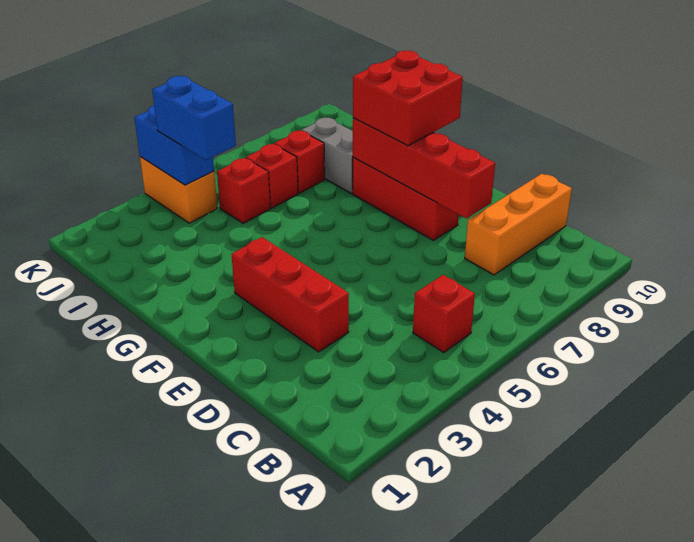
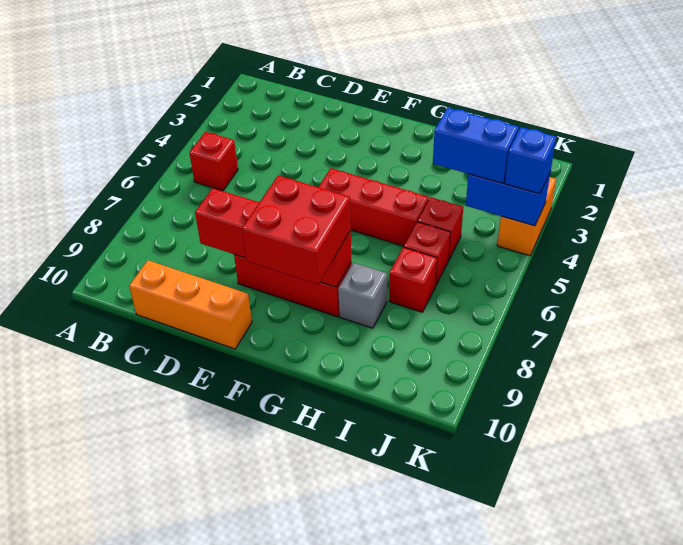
orange brick C8:C10 level 1 -> orange brick C10:E10 level 1
red brick D3:F3 level 1 -> red brick F5:H5 level 1
grey brick H8:I8 level 1 -> grey brick H8 level 1
orange brick J4:K4 level 1 -> orange brick K3:K4 level 1
none -> blue brick K4 level 3

